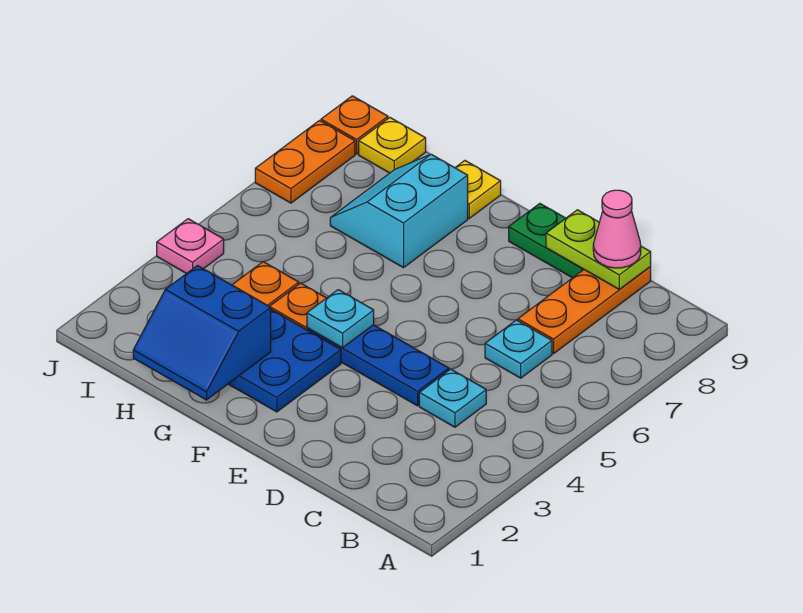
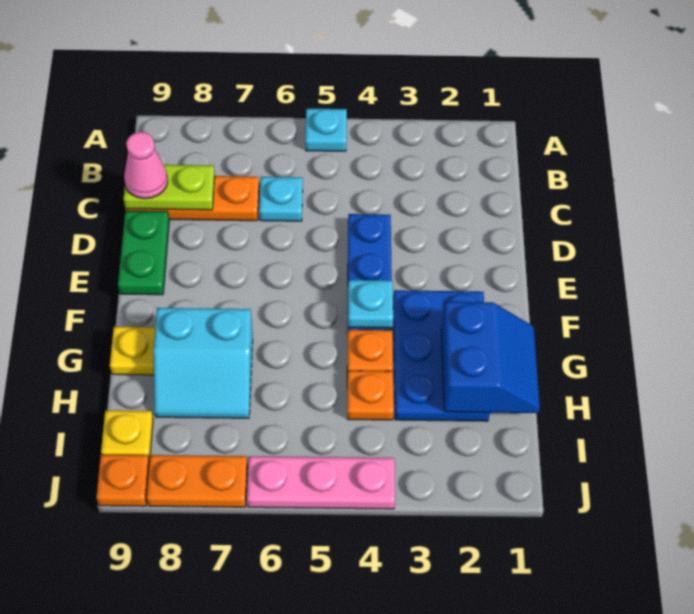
cyan plate C4 level 1 -> cyan plate A5 level 1
lime plate C9:D9 level 2 -> lime plate C8:C9 level 2
pink plate J4 level 1 -> pink plate J4:J6 level 1

